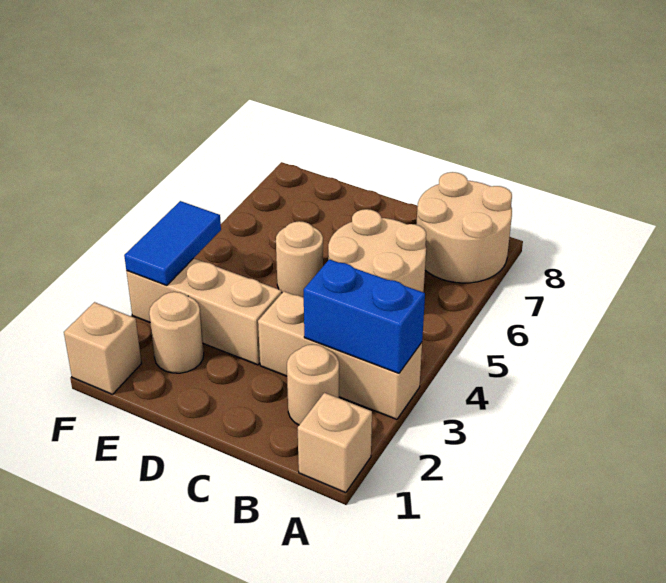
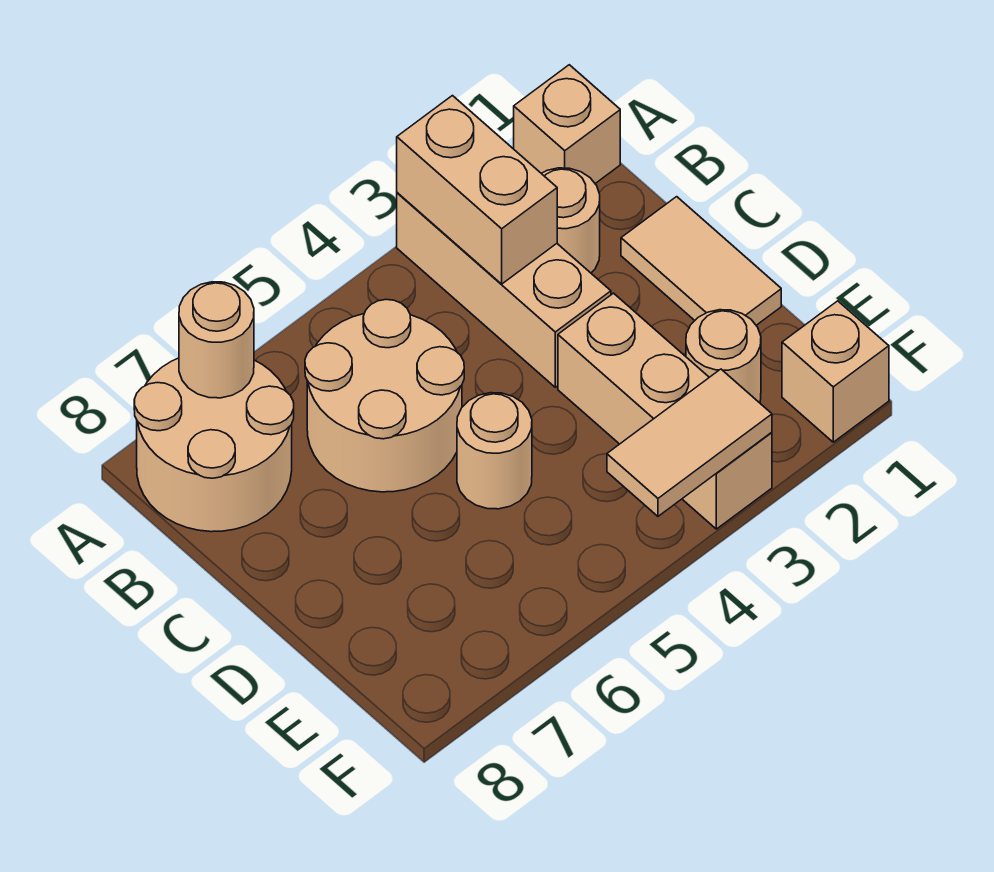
blue brick A3:B3 level 2 -> tan brick A3:B3 level 2
none -> tan round brick A7 level 2
none -> tan tile C1:D1 level 1
blue tile F3:F4 level 2 -> tan tile F3:F4 level 2

